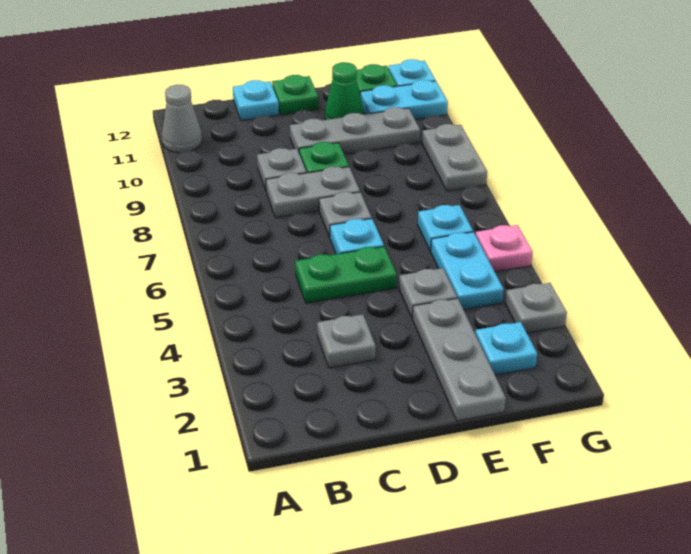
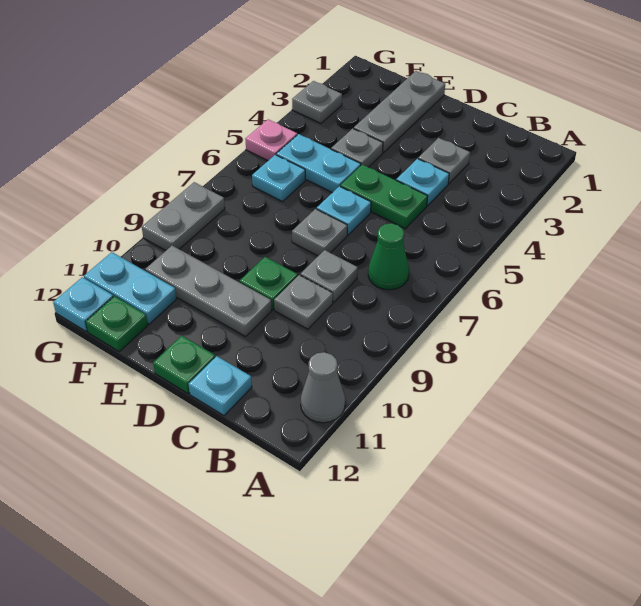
grey plate C8:D8 level 1 -> grey plate C8 level 1
green cone E11 level 1 -> green cone B7 level 1
cyan plate F2 level 1 -> cyan plate C4 level 1
cyan plate F4:F5 level 1 -> cyan plate E5:F5 level 1

